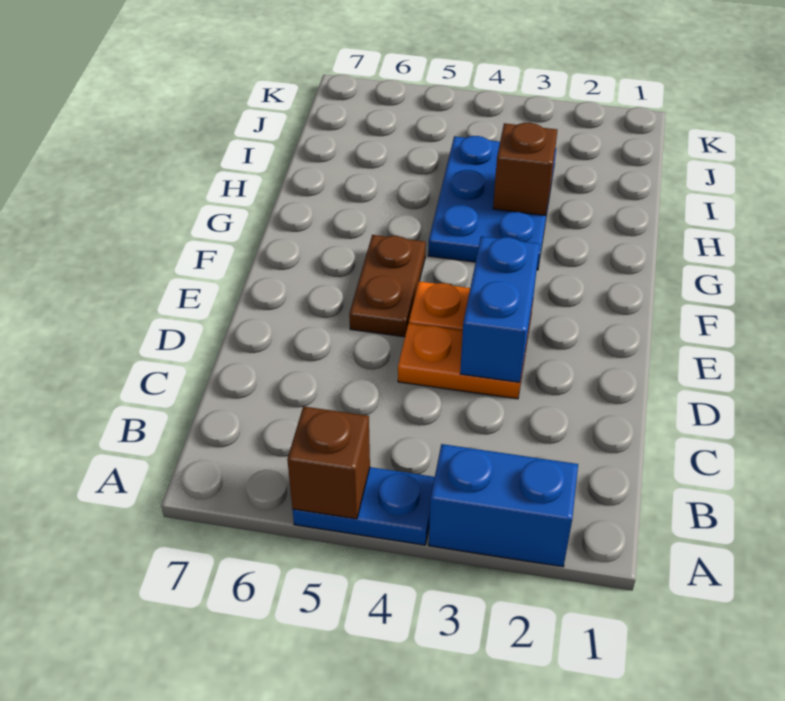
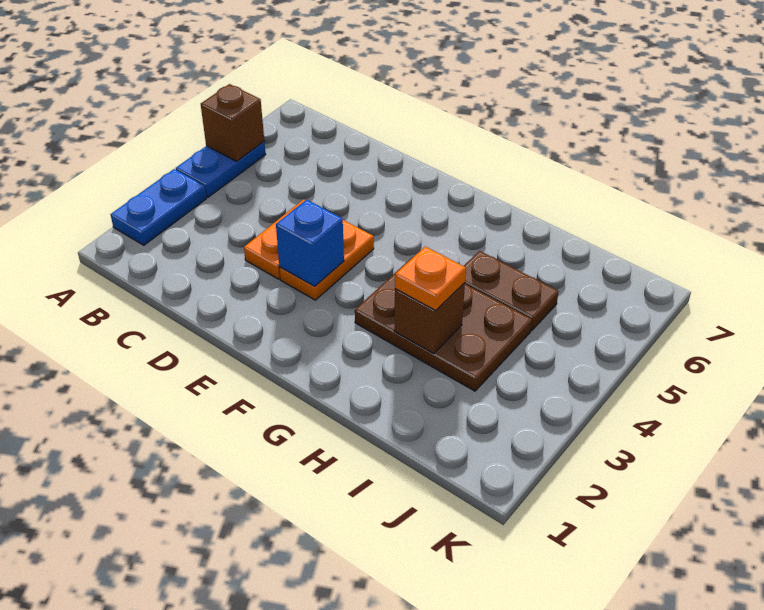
blue brick A2:A3 level 1 -> blue plate A2:A3 level 1
blue brick D3:E3 level 2 -> blue brick E3 level 2
brown plate E5:F5 level 1 -> brown plate H5:I5 level 1
blue plate G3:I4 level 1 -> brown plate G3:I4 level 1
none -> orange plate H3 level 3

